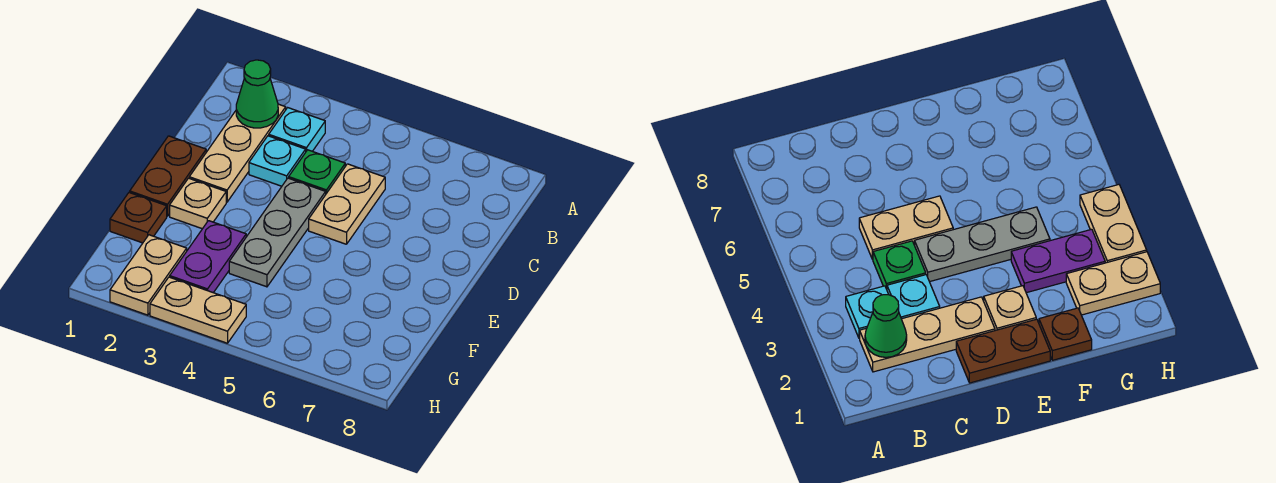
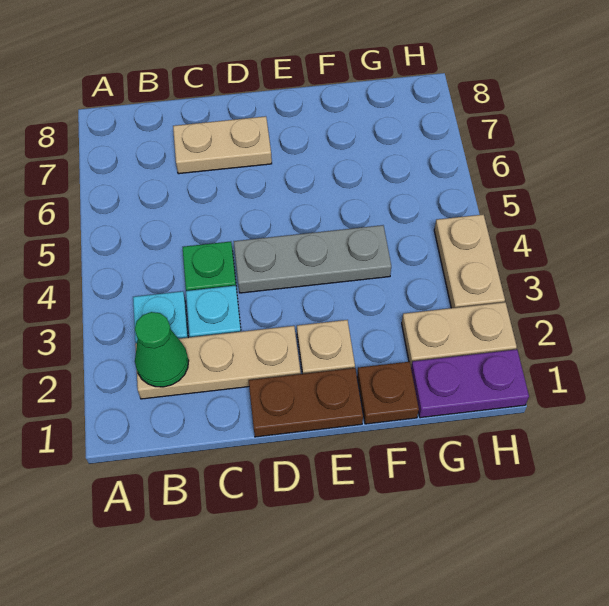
tan plate C5:D5 level 1 -> tan plate C7:D7 level 1
purple plate F3:G3 level 1 -> purple plate G1:H1 level 1

